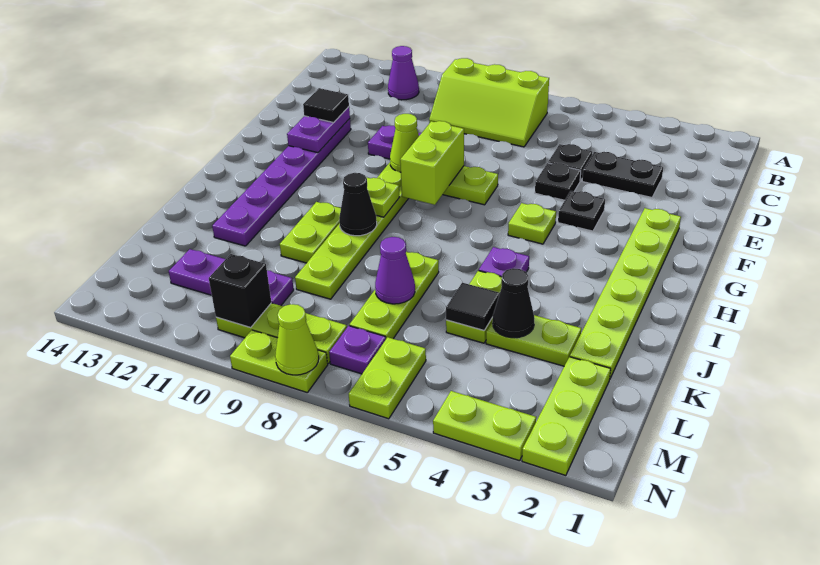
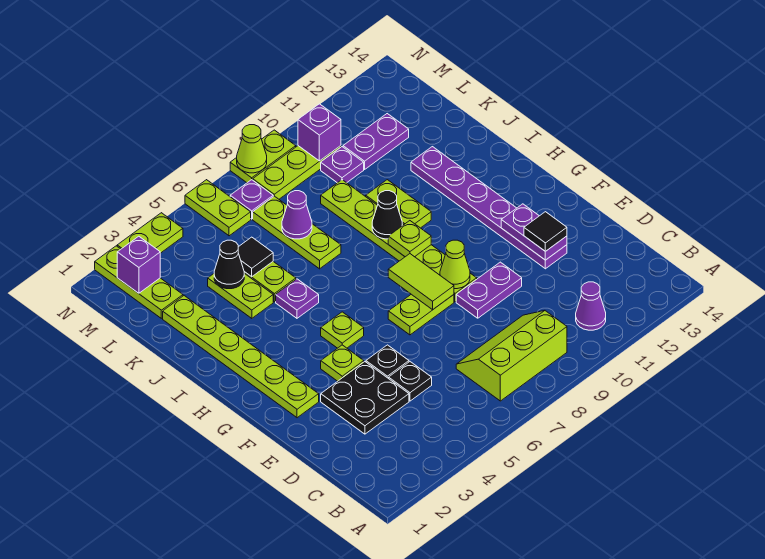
black plate D3:D4 level 1 -> black plate D3:E4 level 1
black plate F4 level 1 -> lime plate F4 level 1
lime brick F8:G8 level 2 -> lime tile F8:G8 level 2
lime plate K3:K4 level 1 -> lime plate J4:K4 level 1
none -> purple brick M2 level 2
black brick M10 level 2 -> purple brick M10 level 2

